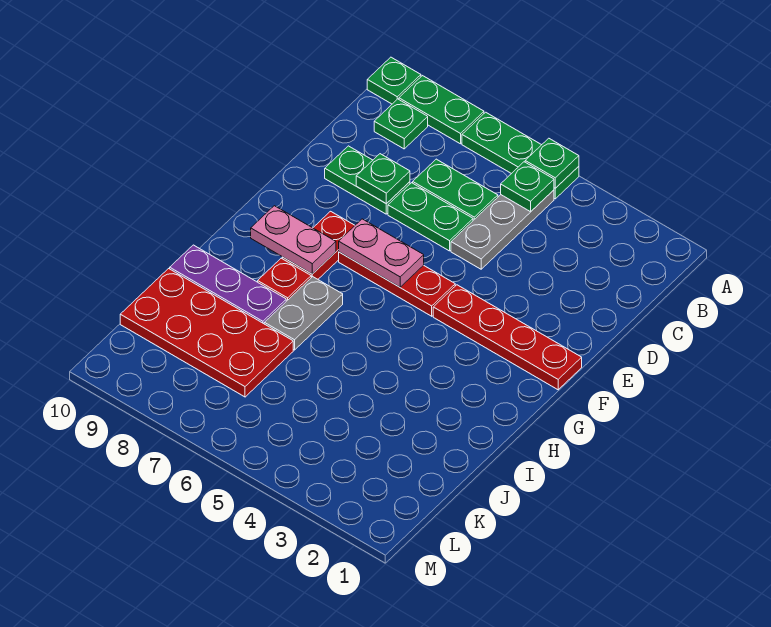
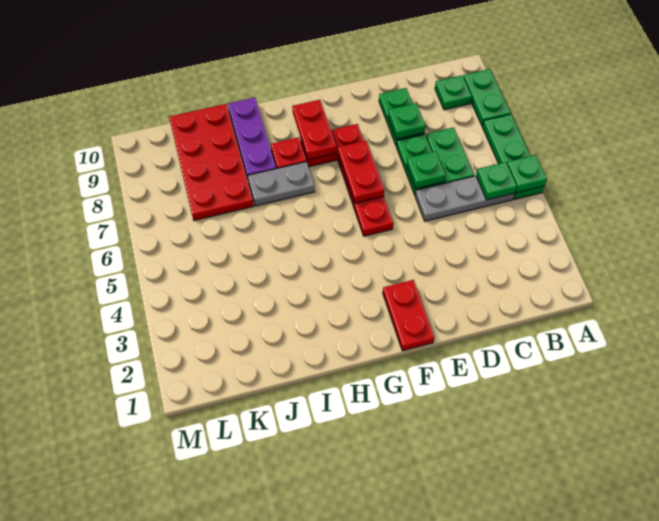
green plate A10 level 1 -> green plate D6 level 2
red plate F1:F4 level 1 -> red plate F1:F2 level 1
pink plate F6:F7 level 2 -> red plate F6:F7 level 2
pink plate G8:G9 level 2 -> red plate G8:G9 level 2

